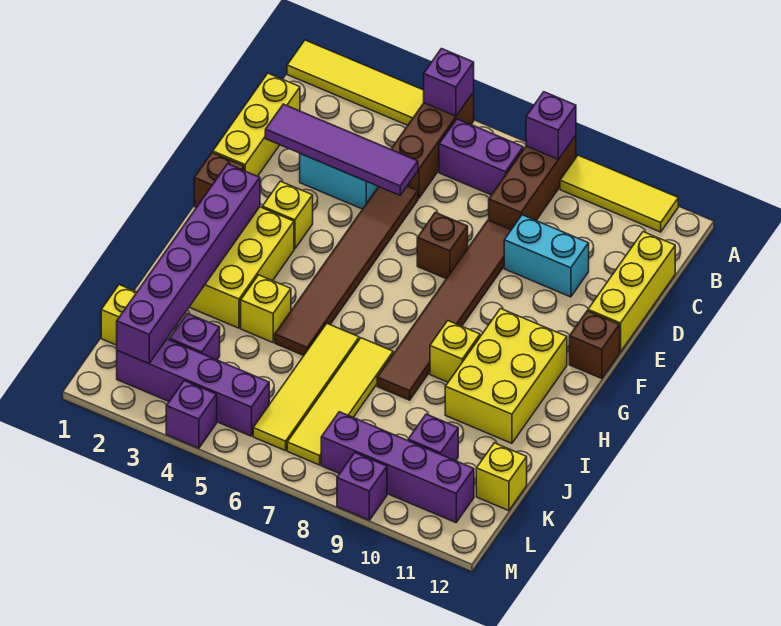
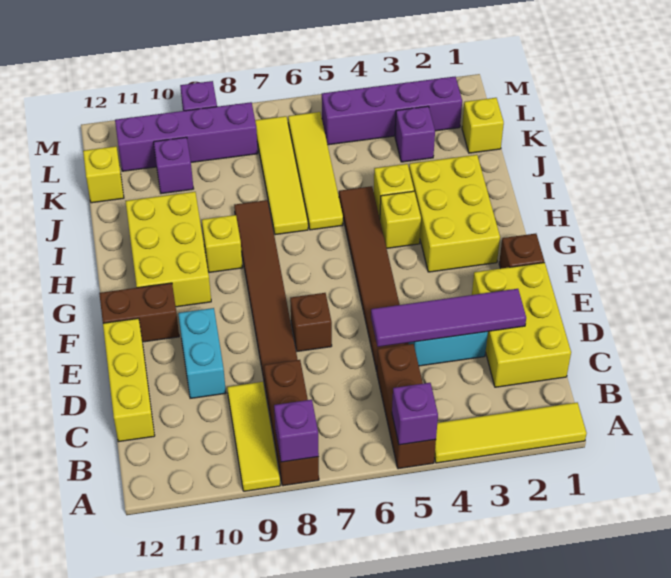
yellow tile A9:A11 level 1 -> yellow tile A9:C9 level 1
purple brick B6:B7 level 1 -> none
yellow brick C1:E1 level 1 -> yellow brick C1:E2 level 1
cyan brick D9:D10 level 1 -> cyan brick D10:E10 level 1
yellow brick F3 level 1 -> yellow brick H4 level 1
brown brick F12 level 1 -> brown brick F11:F12 level 1
purple brick G2:L2 level 2 -> none
purple brick M4 level 1 -> none

